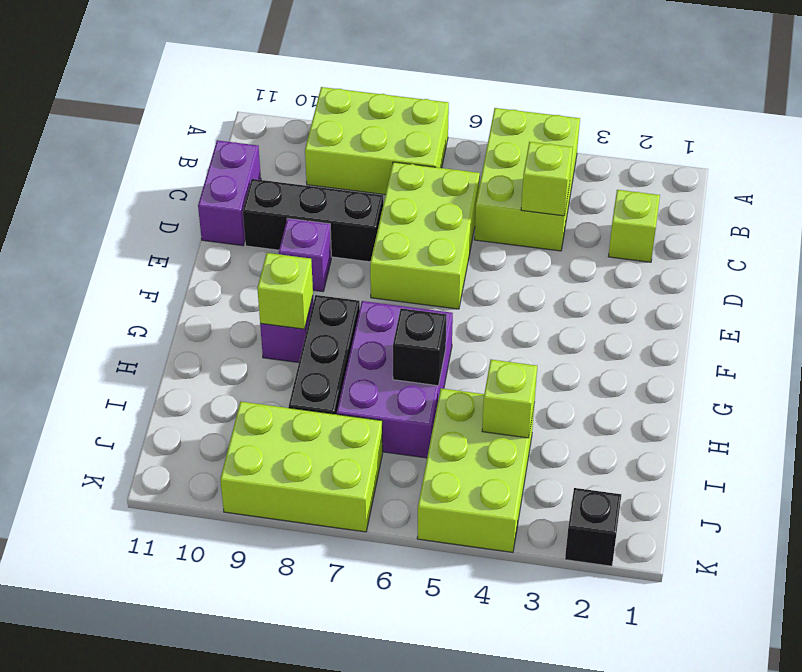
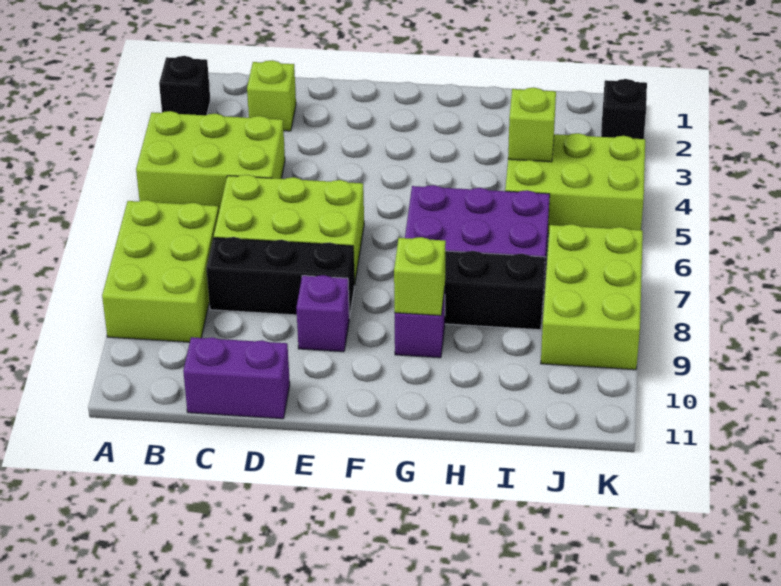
lime brick C4 level 2 -> none
black brick D8:D10 level 1 -> black brick C8:E8 level 1
black brick H6 level 2 -> black brick A2 level 1

